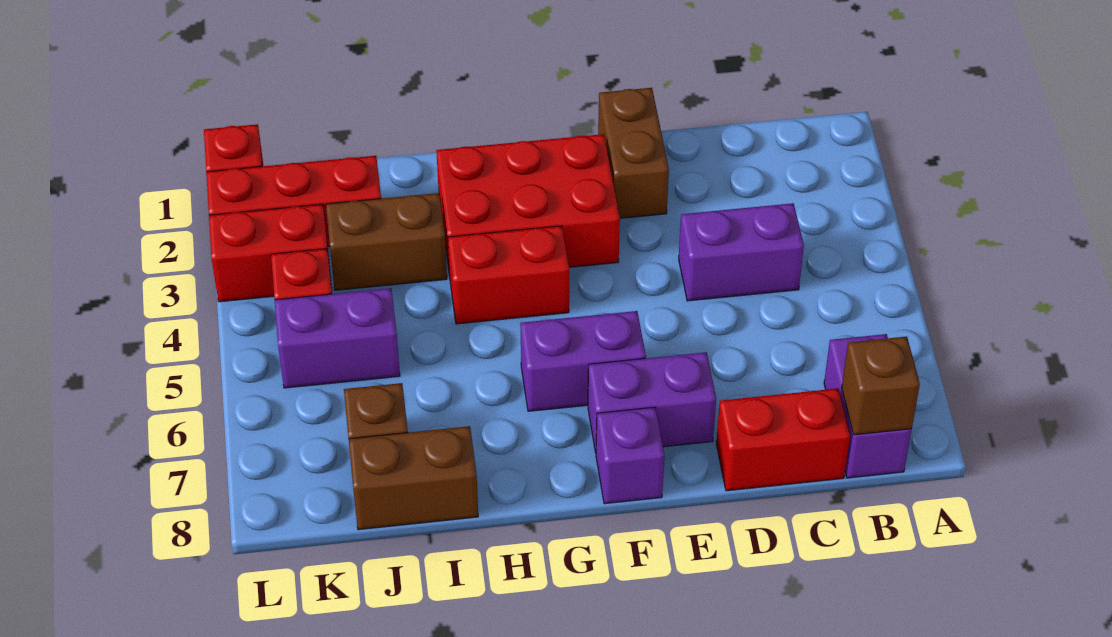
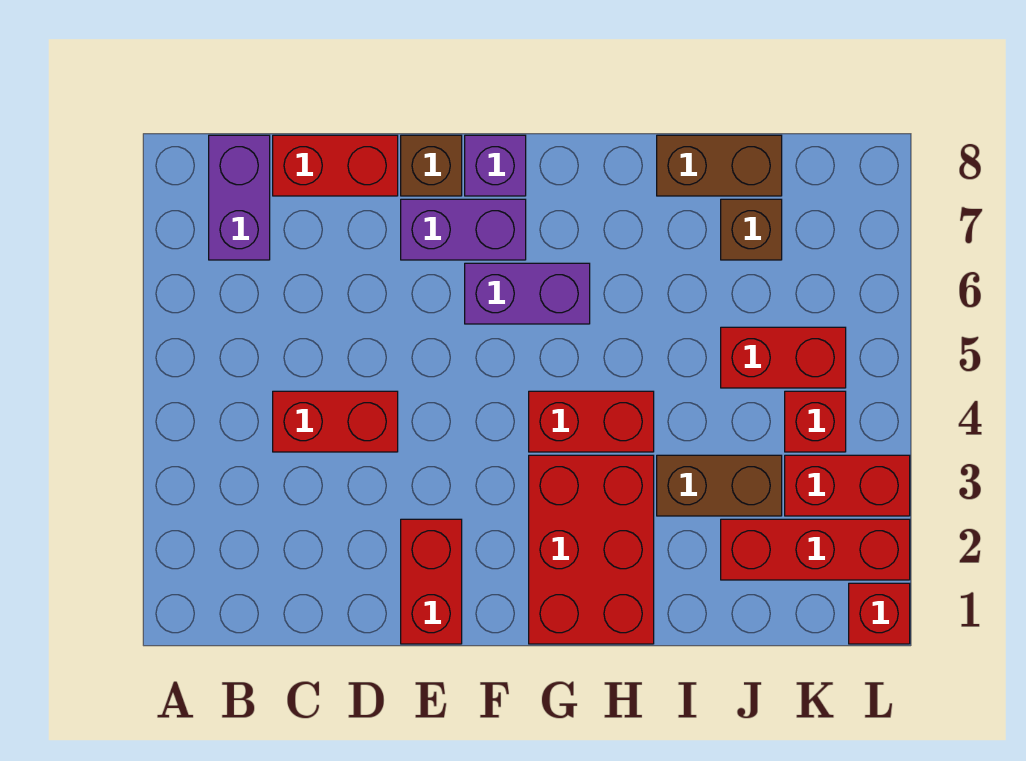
brown brick B8 level 2 -> brown brick E8 level 1
purple brick C4:D4 level 1 -> red brick C4:D4 level 1
brown brick E1:E2 level 1 -> red brick E1:E2 level 1
red brick F2:H3 level 1 -> red brick G1:H3 level 1
purple brick J5:K5 level 1 -> red brick J5:K5 level 1

